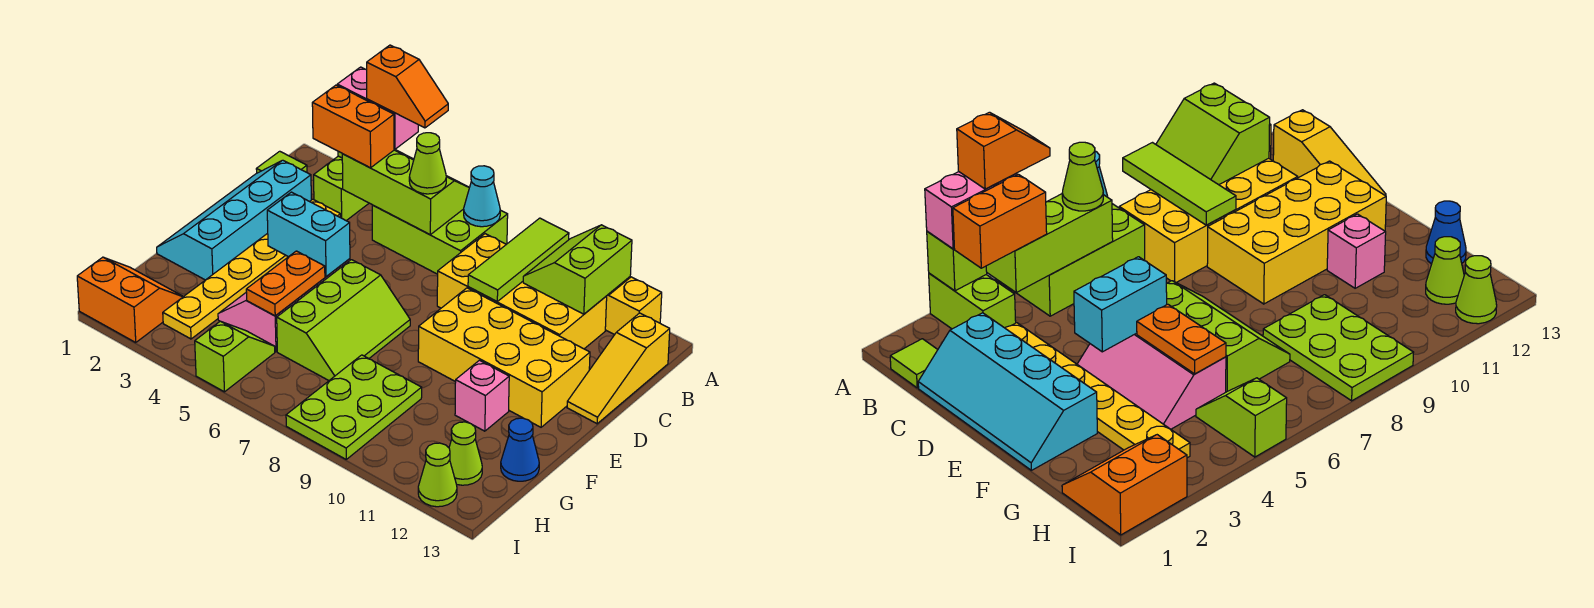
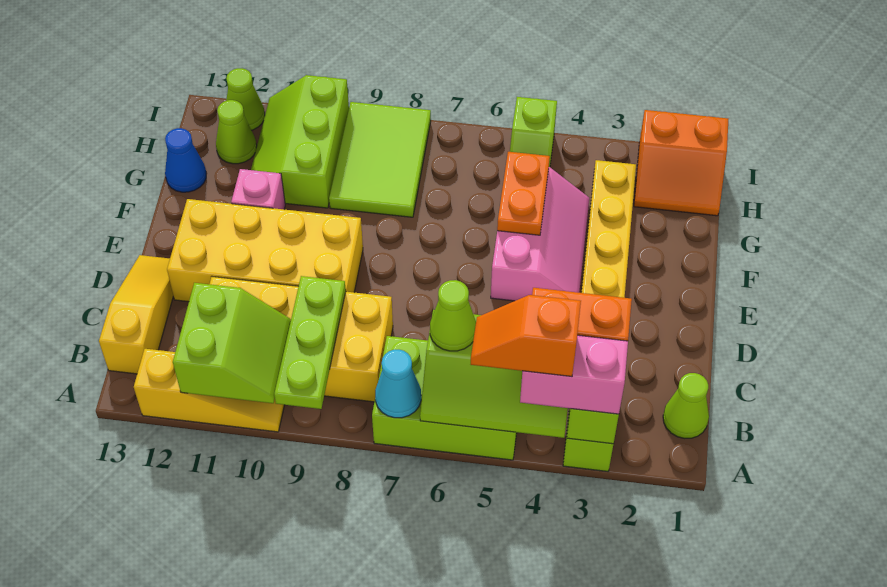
lime tile A9:C9 level 2 -> lime plate A9:C9 level 2
lime tile B1 level 1 -> lime cone B1 level 1
cyan slope C1:F2 level 1 top 2 -> none
cyan brick E4:E5 level 2 -> none
lime slope E6:G7 level 1 top 6 -> lime slope G10:I11 level 1 top 10
lime plate G8:I9 level 1 -> lime tile G8:I9 level 1

